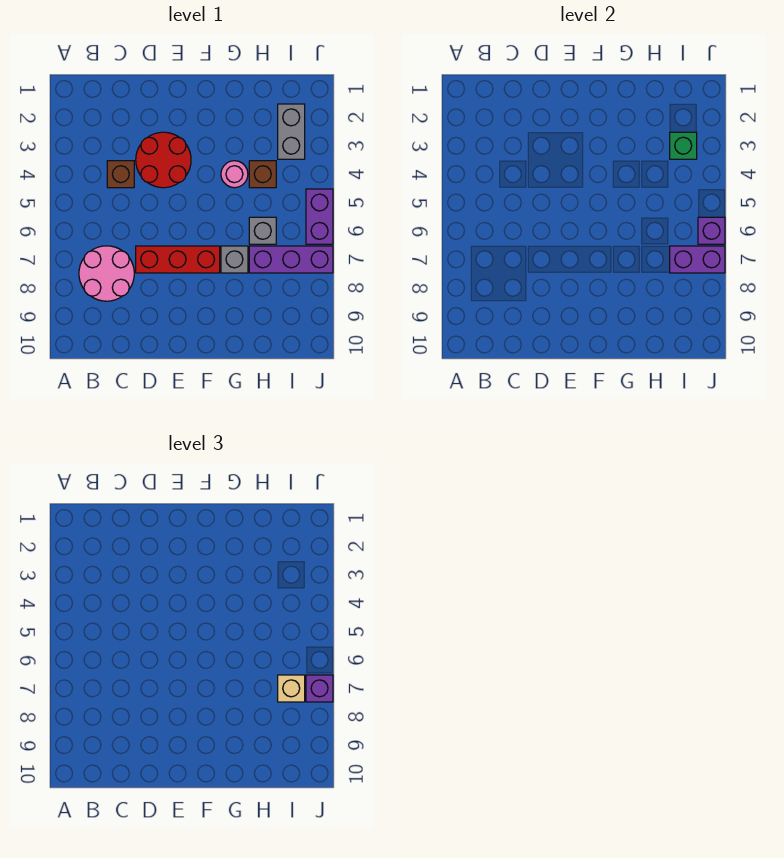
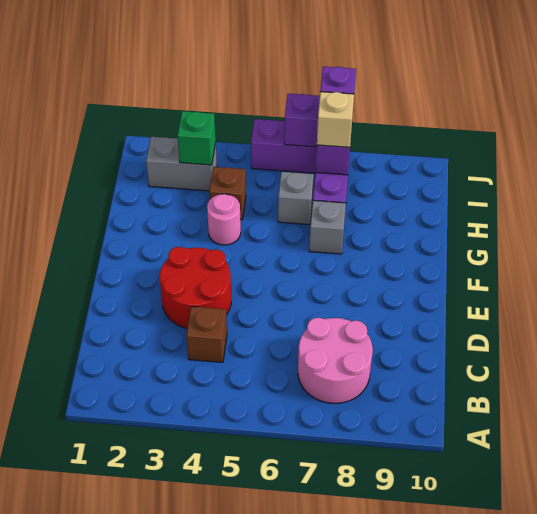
red brick D7:F7 level 1 -> none

